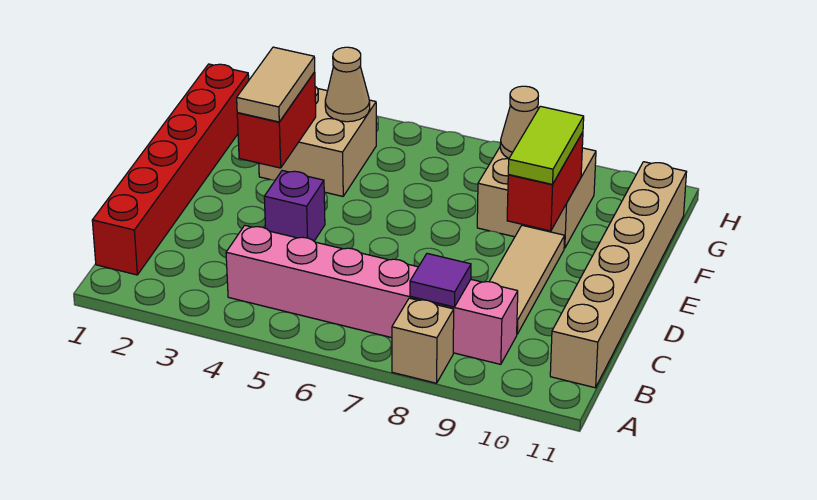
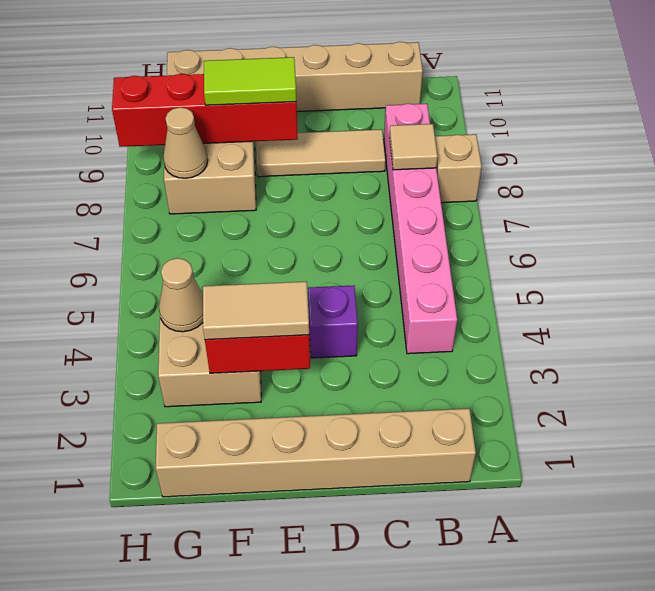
red brick B1:G1 level 1 -> tan brick B1:G1 level 1
purple tile B8 level 2 -> tan tile B8 level 2
red brick E9:F9 level 2 -> red brick E9:H9 level 2

